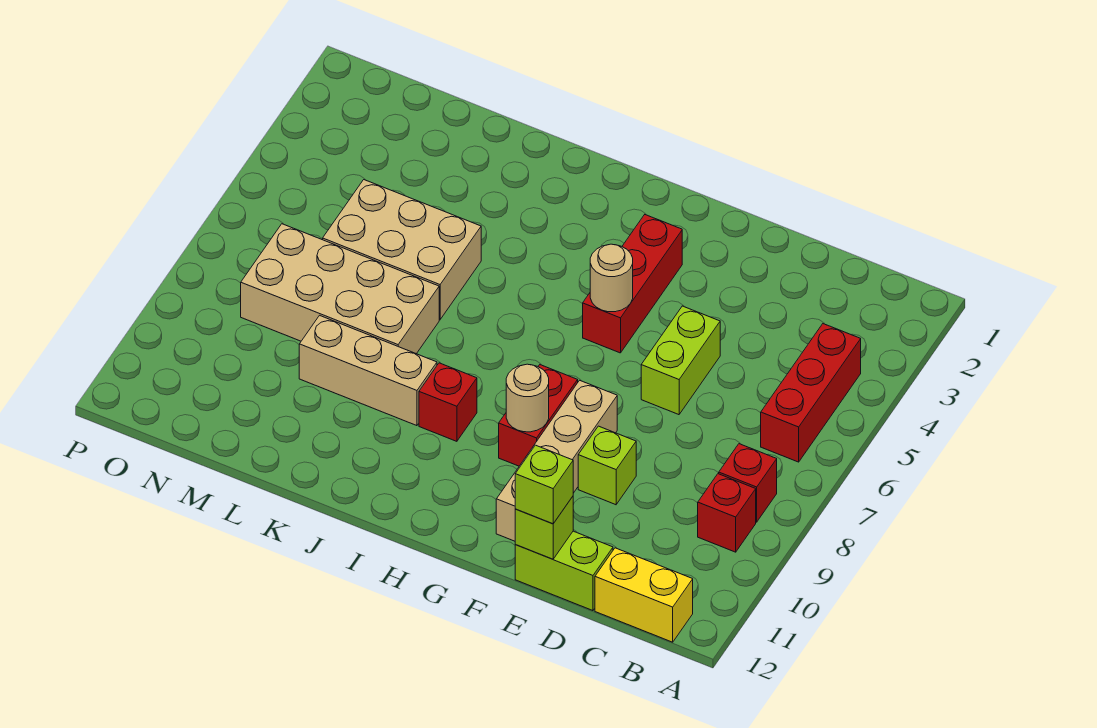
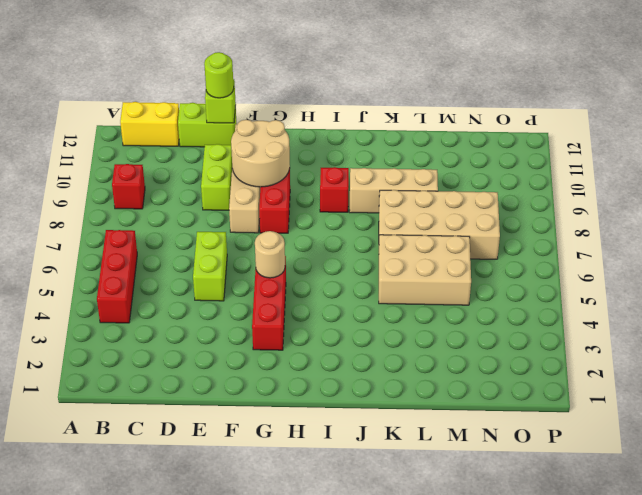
red brick B8 level 1 -> none
lime brick E9 level 1 -> lime brick E9:E10 level 1
lime brick E12 level 3 -> lime round brick E12 level 3
tan round brick G9 level 2 -> tan round brick F9:G10 level 2

